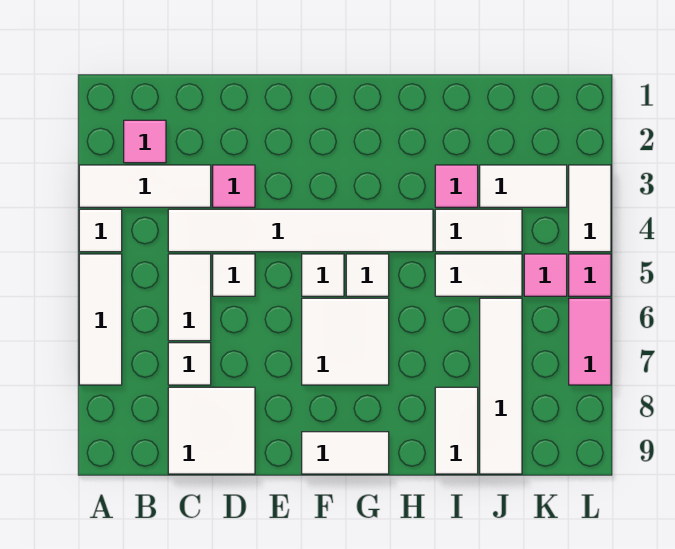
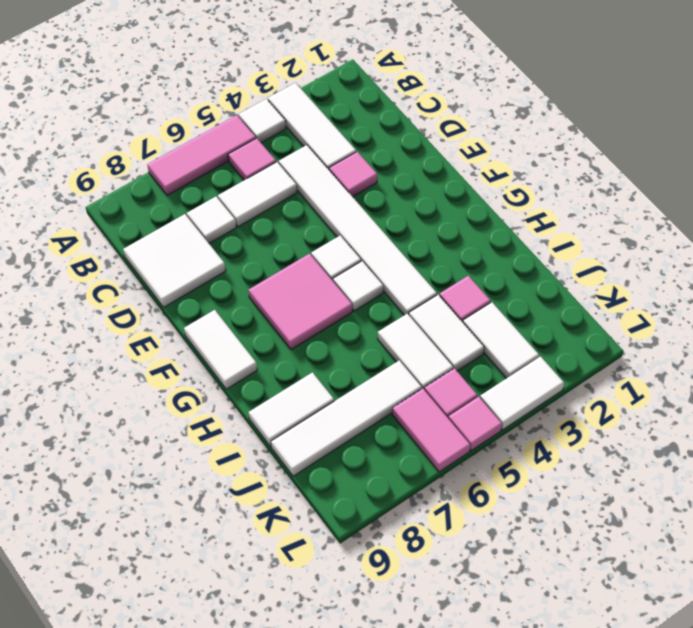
white tile A5:A7 level 1 -> pink tile A5:A7 level 1
pink tile B2 level 1 -> pink tile B5 level 1
white tile D5 level 1 -> none
white tile F6:G7 level 1 -> pink tile F6:G7 level 1
pink tile L6:L7 level 1 -> pink tile K6:L6 level 1

